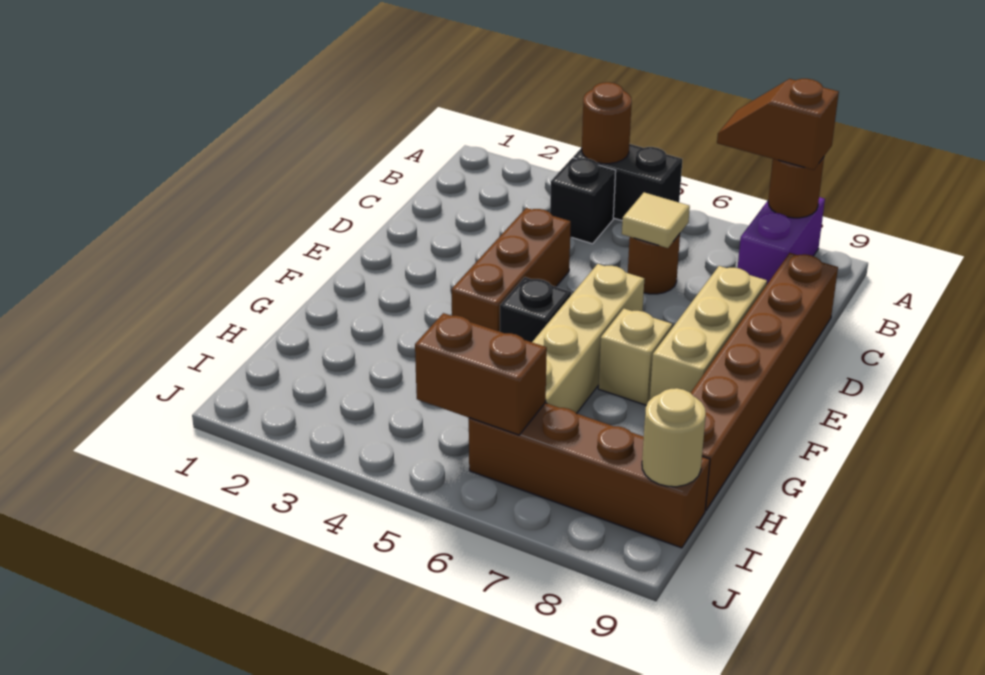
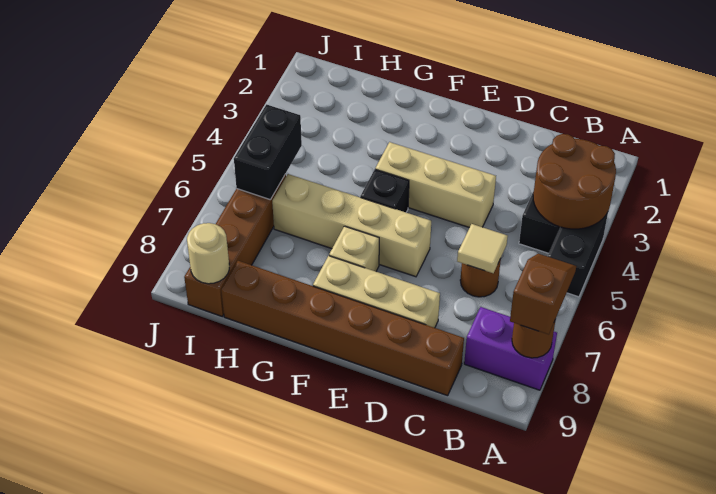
brown round brick A4 level 2 -> brown round brick A3:B4 level 2
brown brick D4:F4 level 1 -> tan brick D4:F4 level 1
brown brick I5:I6 level 2 -> black brick I5:I6 level 2

